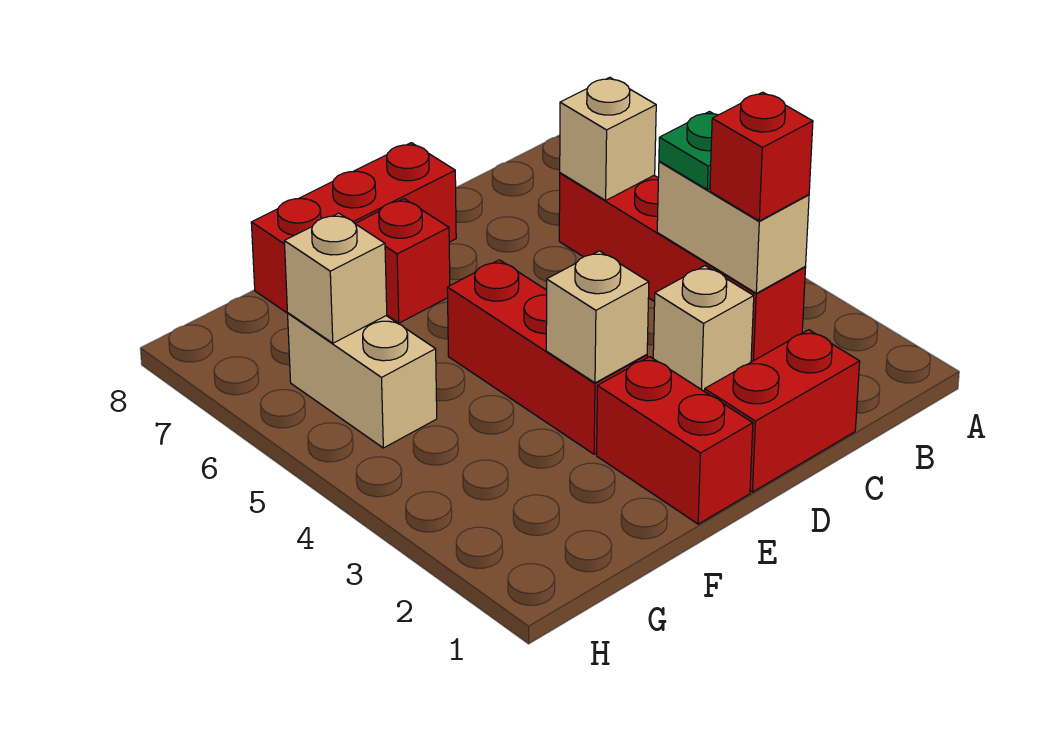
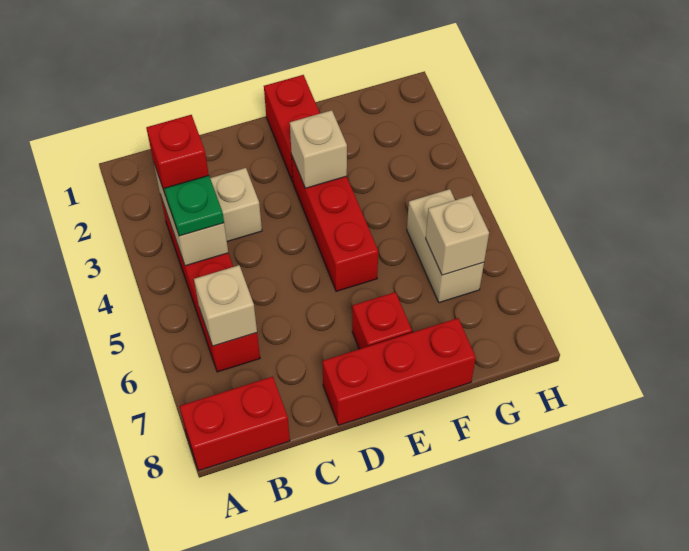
red brick C1:D1 level 1 -> red brick A8:B8 level 1

